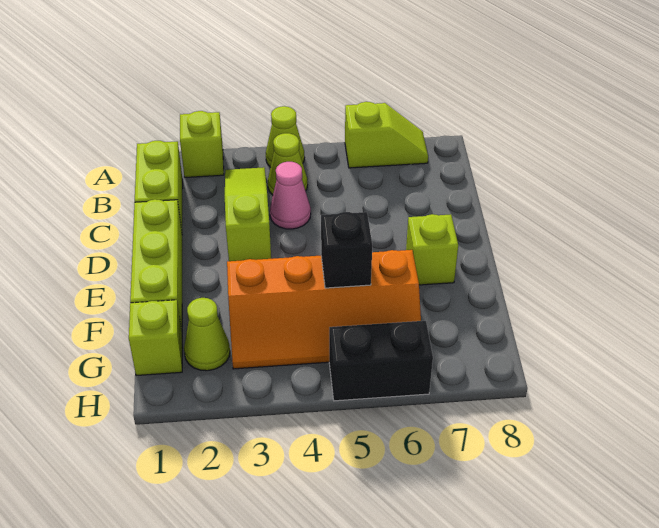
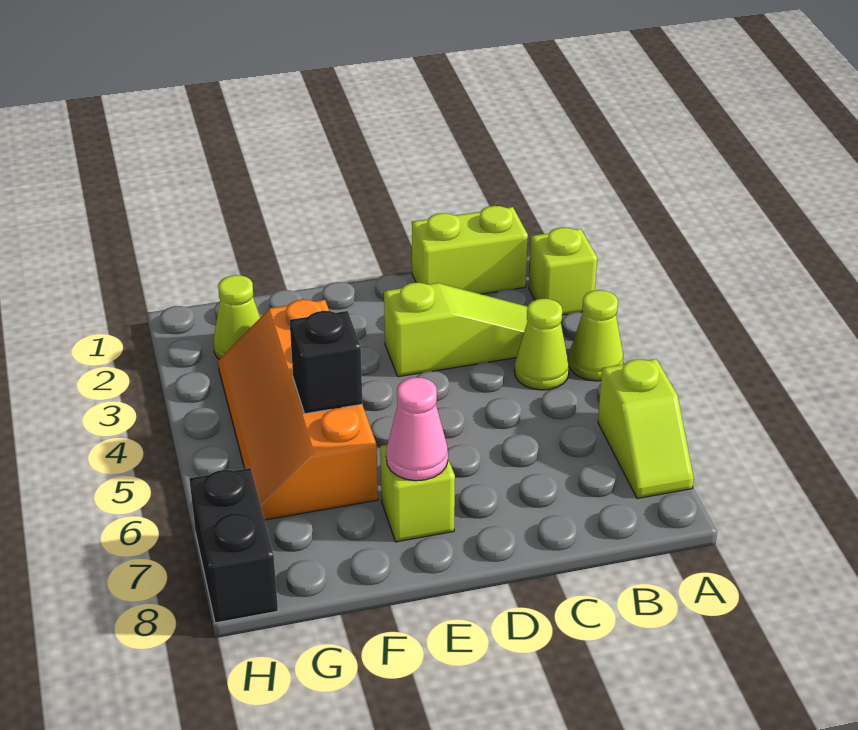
pink cone C4 level 1 -> pink cone E7 level 2
lime brick D1:F1 level 1 -> none
lime brick G1 level 1 -> none
black brick H5:H6 level 1 -> black brick H7:H8 level 1

